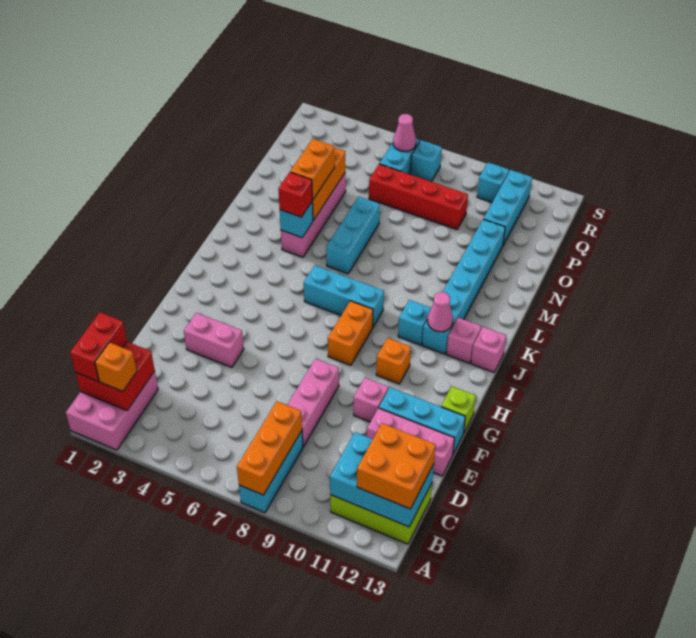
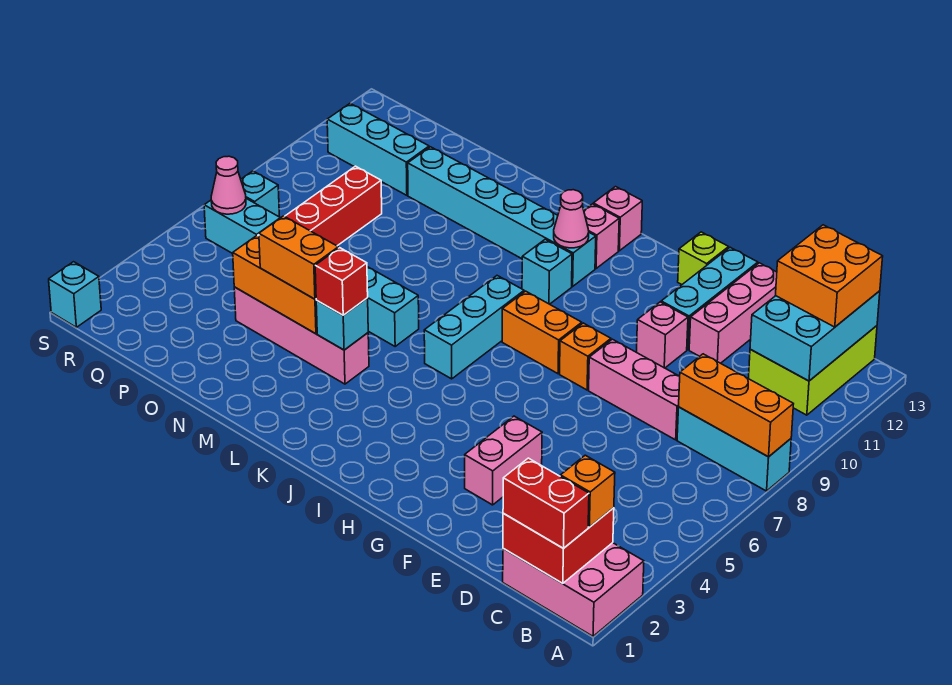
orange brick H10 level 1 -> orange brick G8 level 1
cyan brick R10 level 1 -> cyan brick S1 level 1

